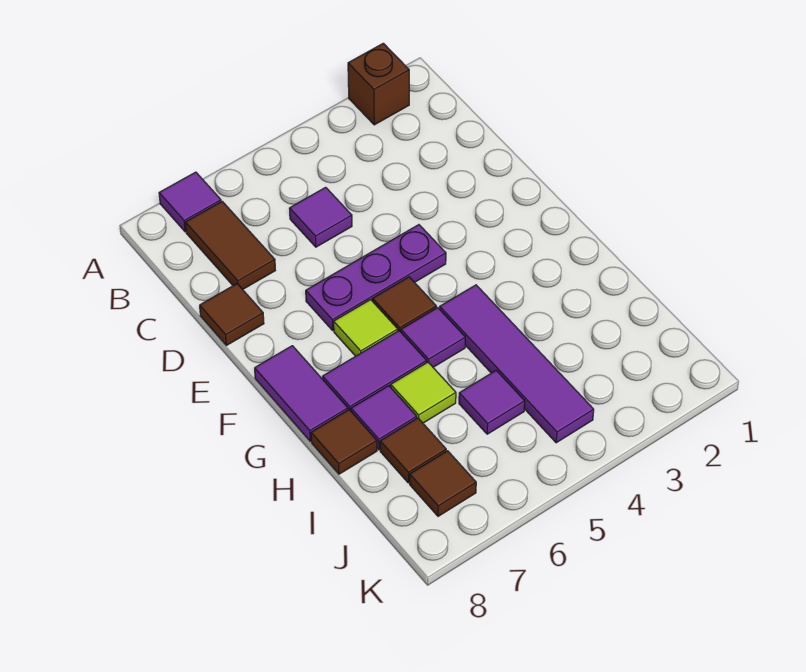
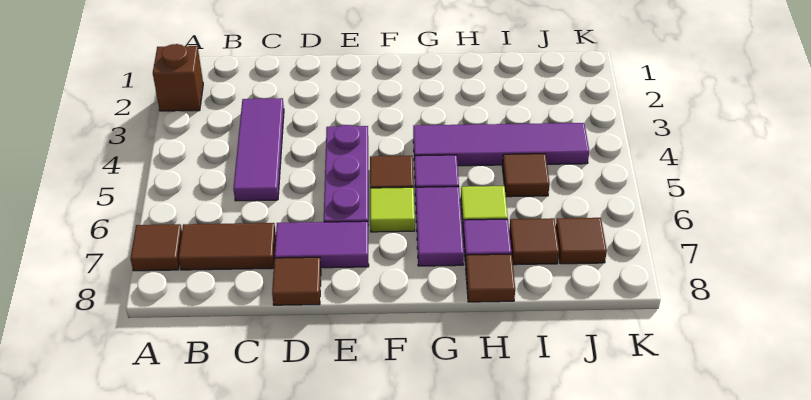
purple tile A7 level 1 -> brown tile A7 level 1
purple tile C5 level 1 -> purple tile C3:C5 level 1
purple tile F8:G8 level 1 -> purple tile D7:E7 level 1
purple tile I5 level 1 -> brown tile I5 level 1

